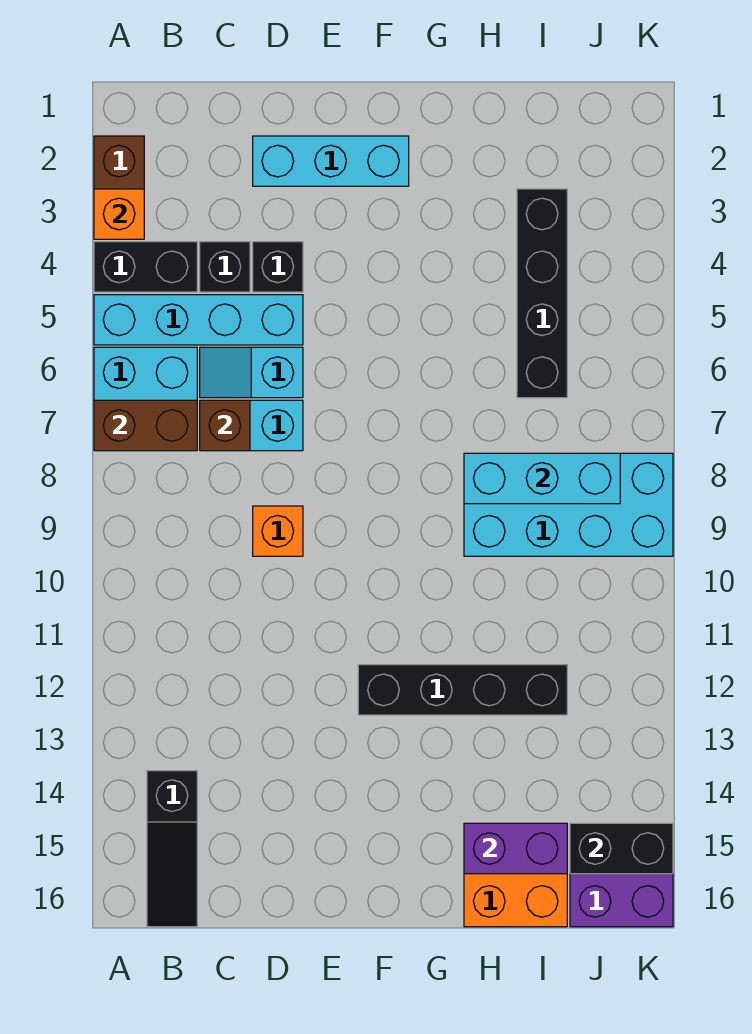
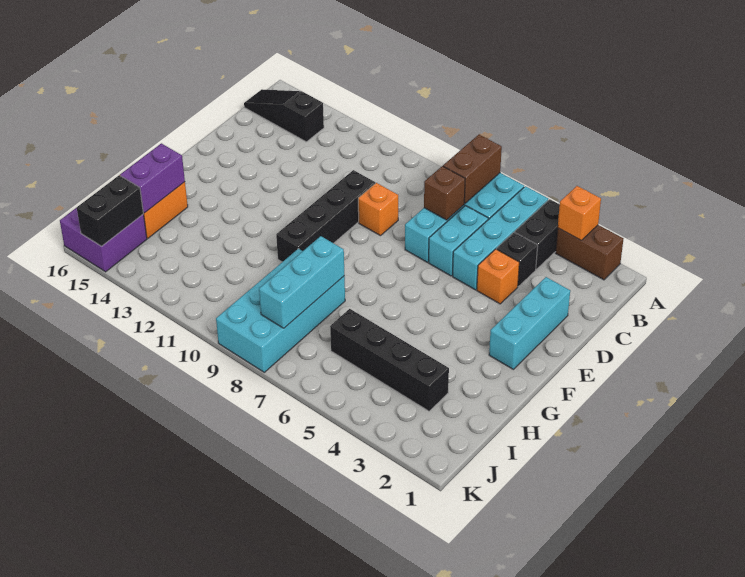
cyan slope C6:D6 level 1 top D -> cyan brick C6:D6 level 1
black brick D4 level 1 -> orange brick D4 level 1
black brick F12:I12 level 1 -> black brick D10:G10 level 1

